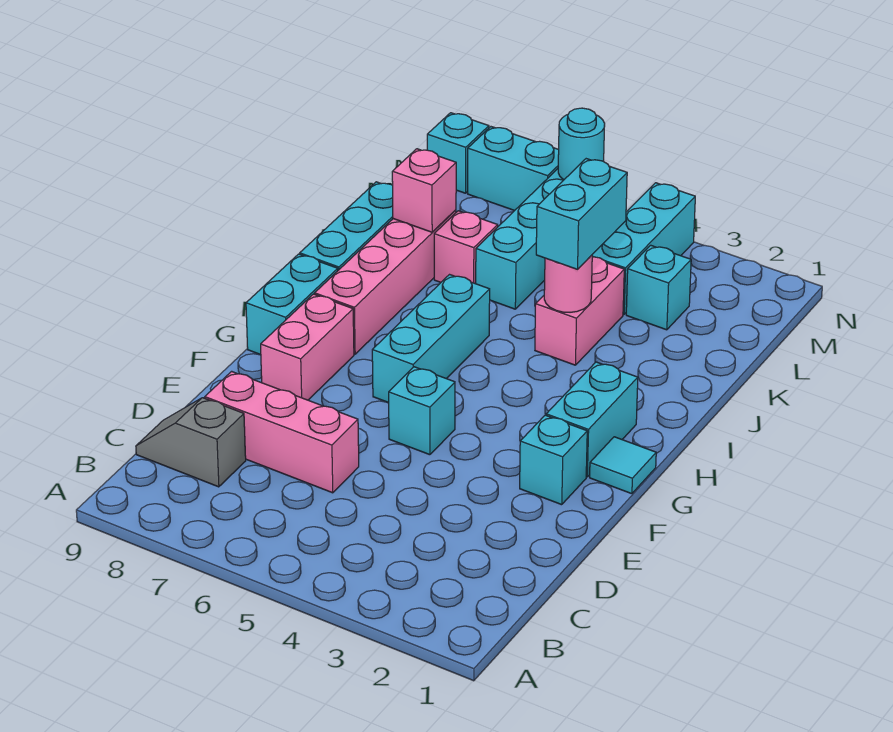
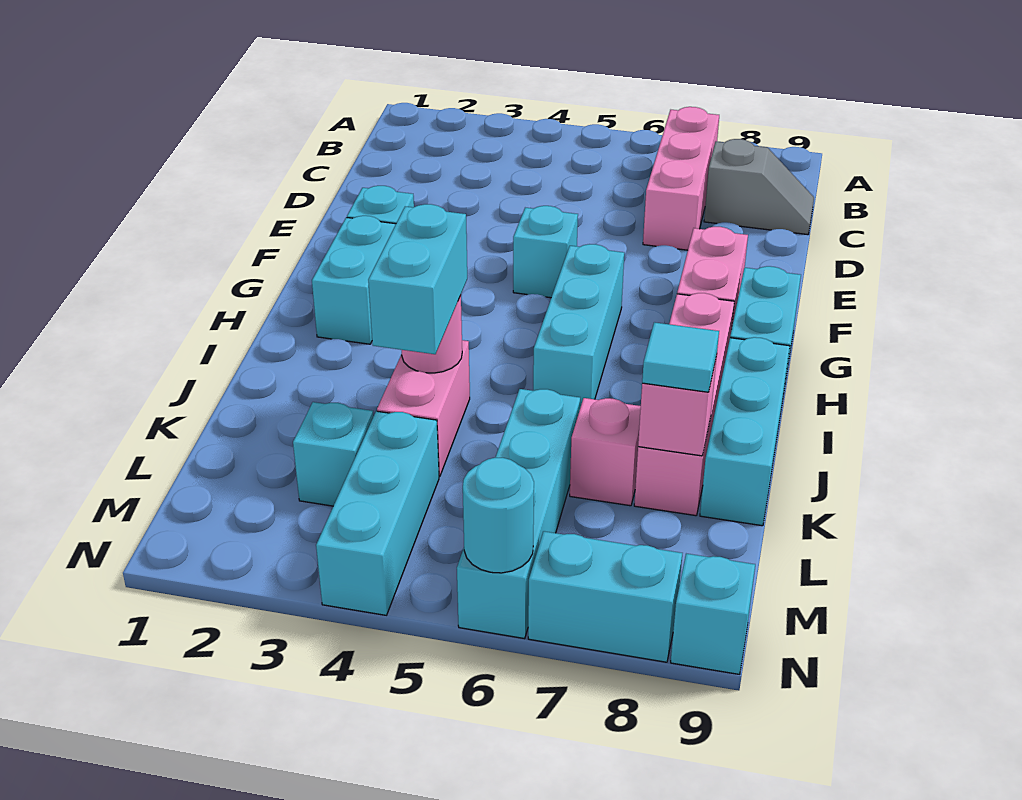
pink brick D6:D8 level 1 -> pink brick B7:D7 level 1
cyan tile G1 level 1 -> cyan tile K8 level 3

